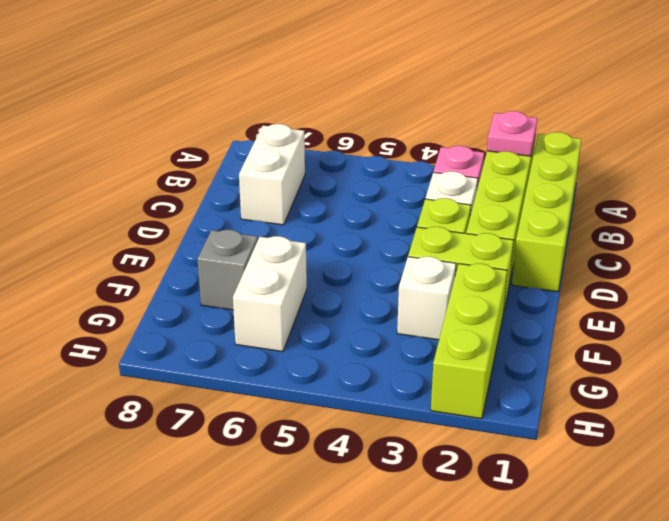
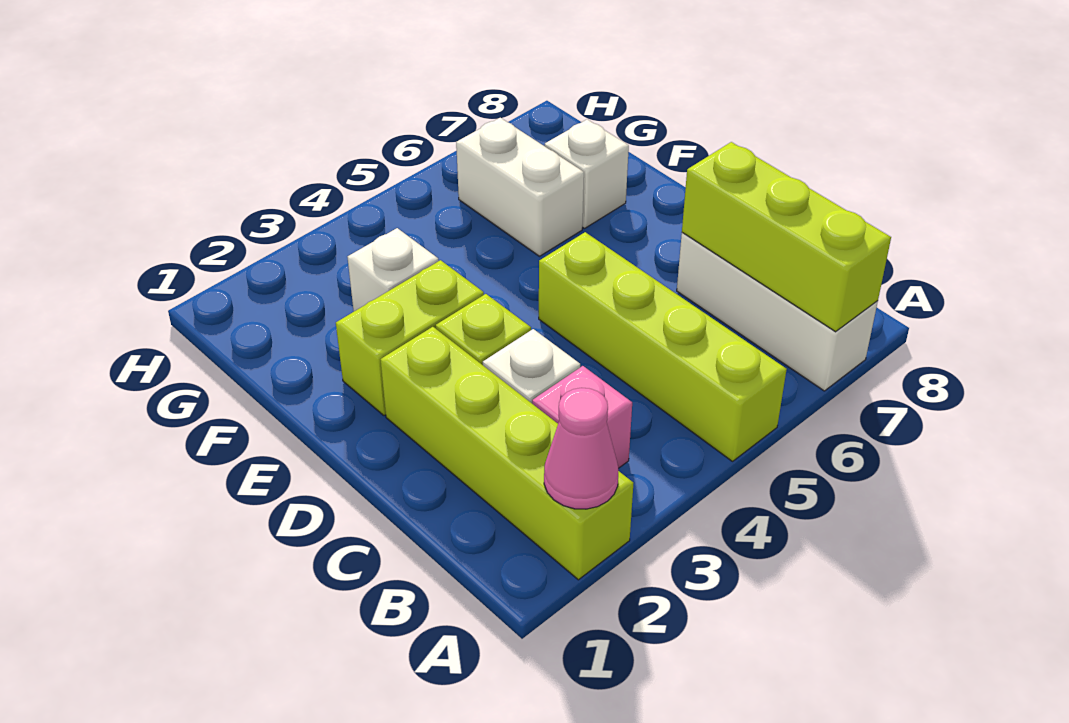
lime brick A1:D1 level 1 -> lime brick A5:D5 level 1
pink plate A2 level 2 -> pink cone A2 level 2
white brick B7:C7 level 1 -> white brick A7:C7 level 1
lime brick F2:H2 level 1 -> lime brick A7:C7 level 2
grey brick F7 level 1 -> white brick F7 level 1

